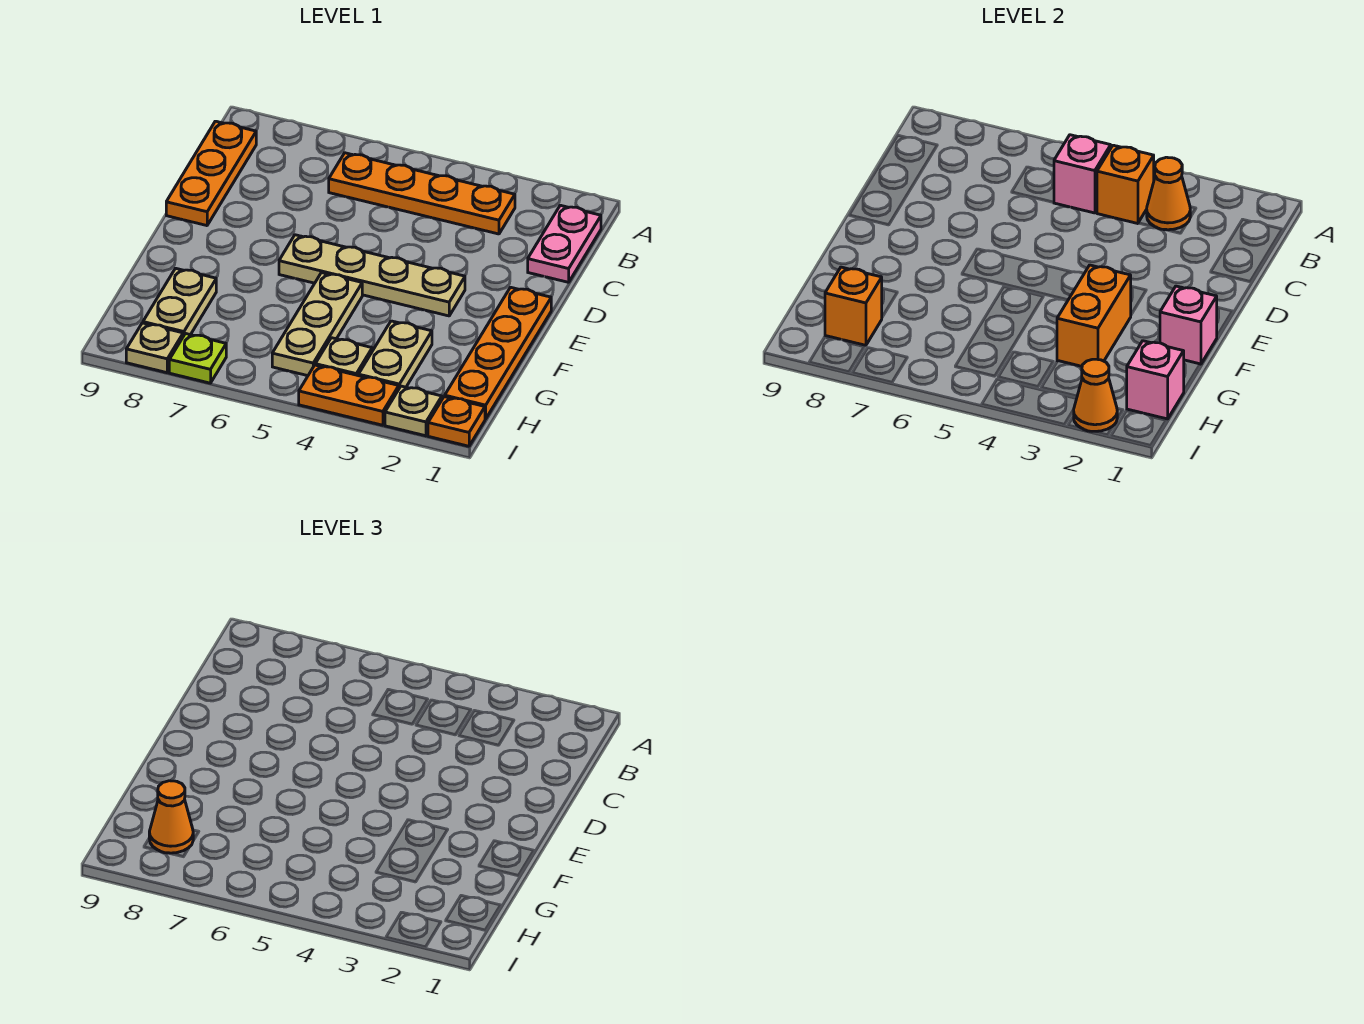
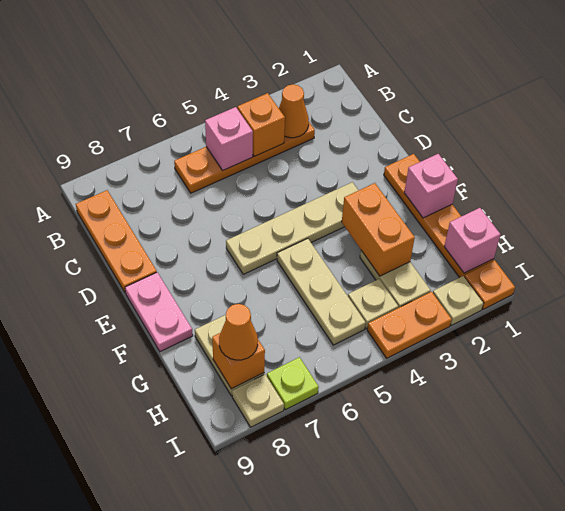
pink plate B1:C1 level 1 -> pink plate E9:F9 level 1
orange cone I2 level 2 -> none

